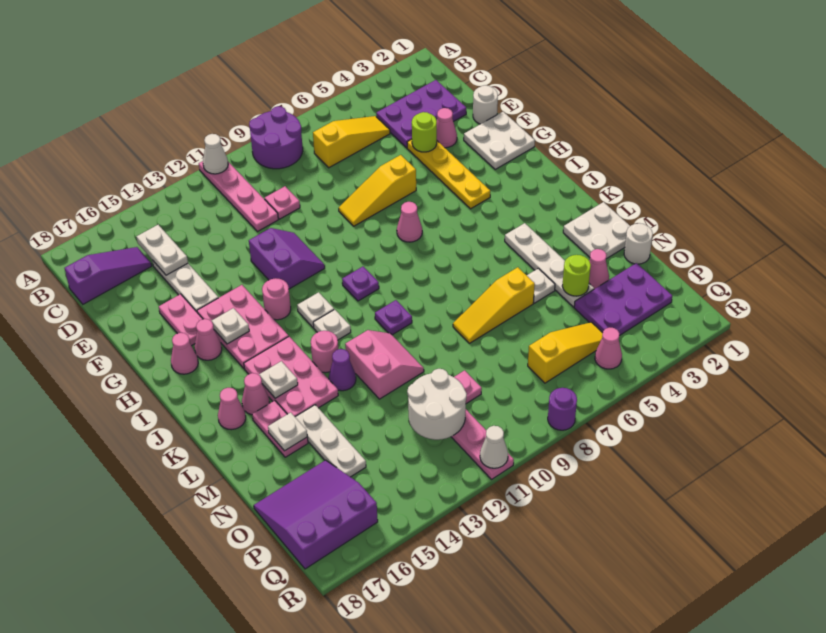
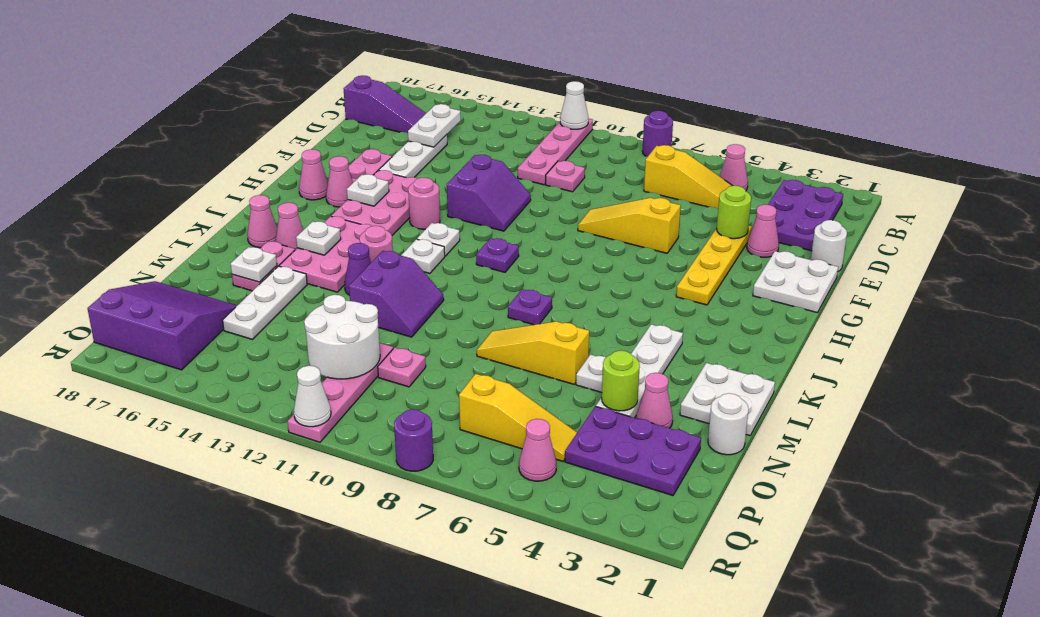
purple round brick A8:B9 level 1 -> purple round brick A8 level 1
purple plate C2:D4 level 1 -> purple plate B2:D3 level 1
pink cone H7 level 1 -> pink cone B5 level 1
purple plate K10 level 1 -> purple plate K8 level 1
pink slope L11:M12 level 1 top 12 -> purple slope L11:M12 level 1 top 12

